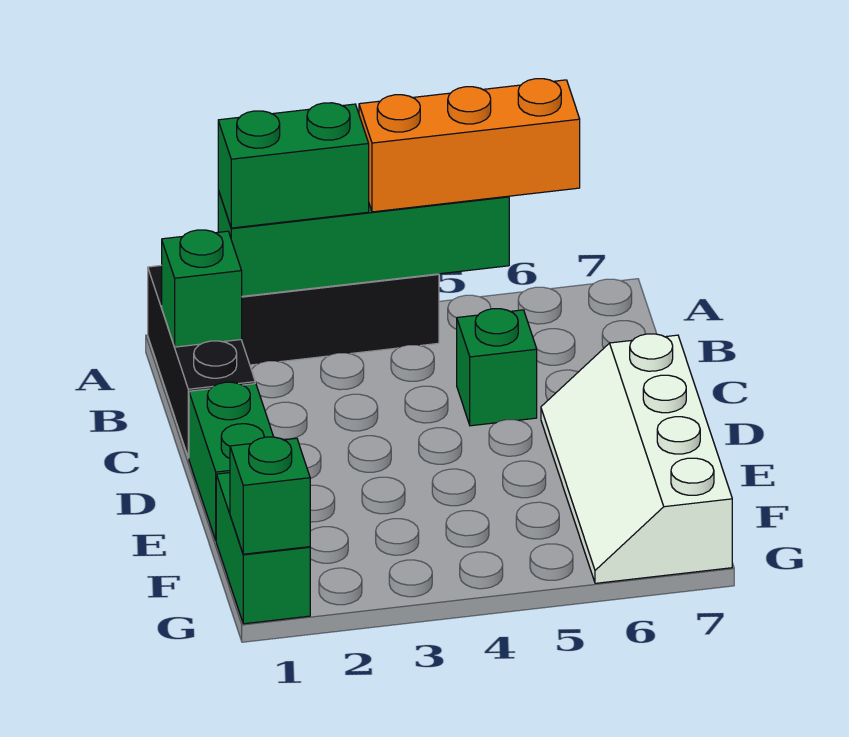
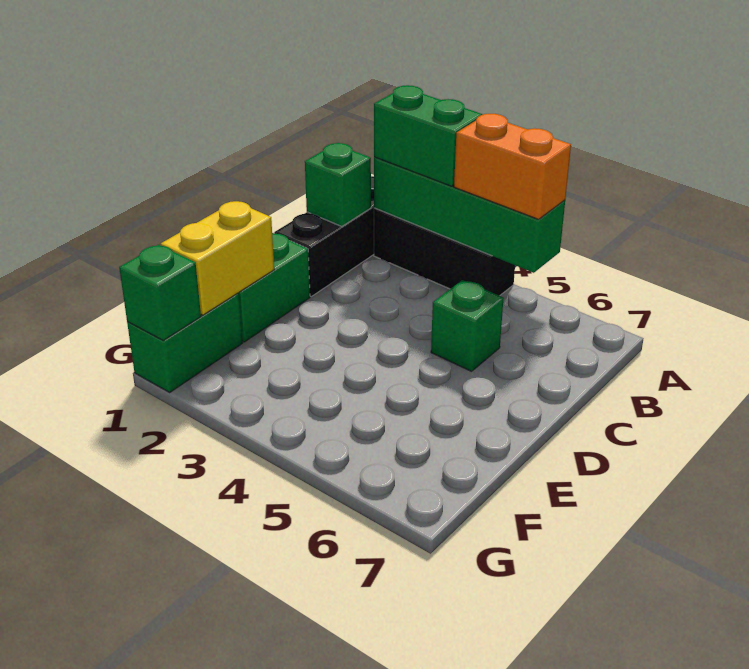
orange brick A4:A6 level 3 -> orange brick A4:A5 level 3
white slope D6:G7 level 1 top 7 -> none
none -> yellow brick E1:F1 level 2

